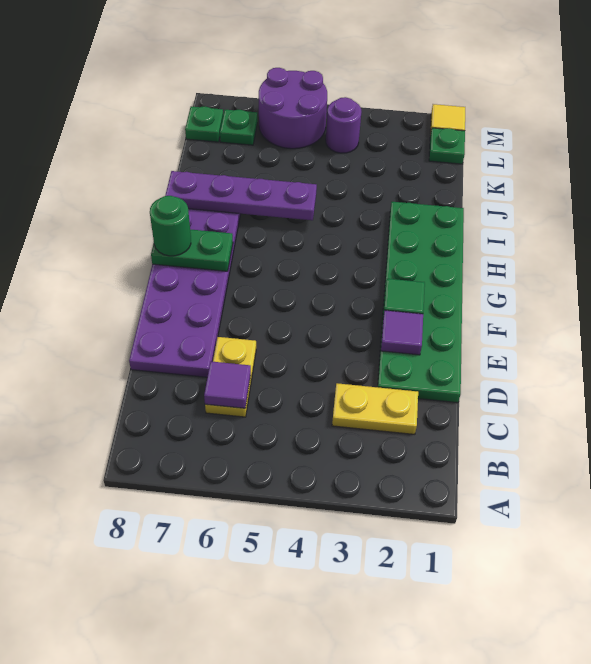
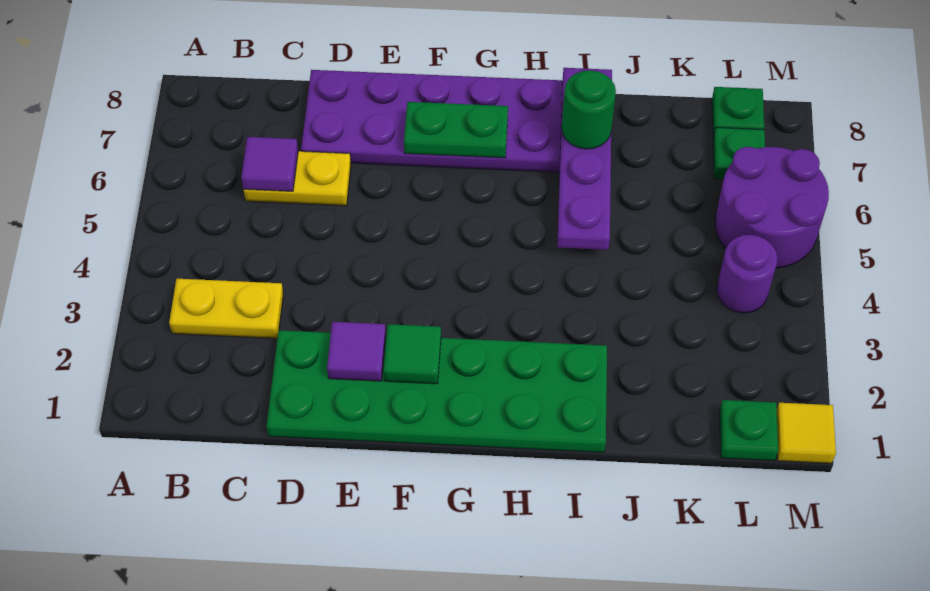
yellow plate C2:C3 level 1 -> yellow plate B3:C3 level 1
green plate G7:G8 level 2 -> green plate F7:G7 level 2
green round brick G8 level 3 -> green round brick I7 level 3

